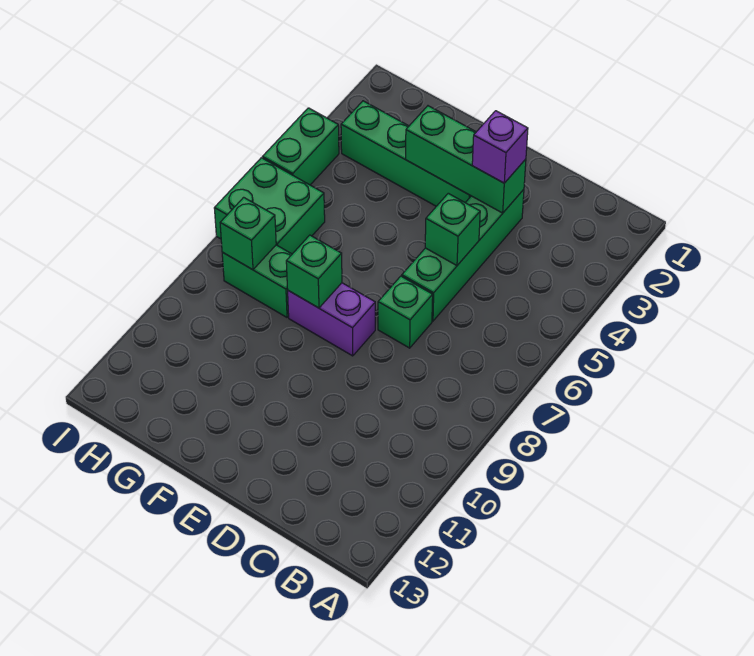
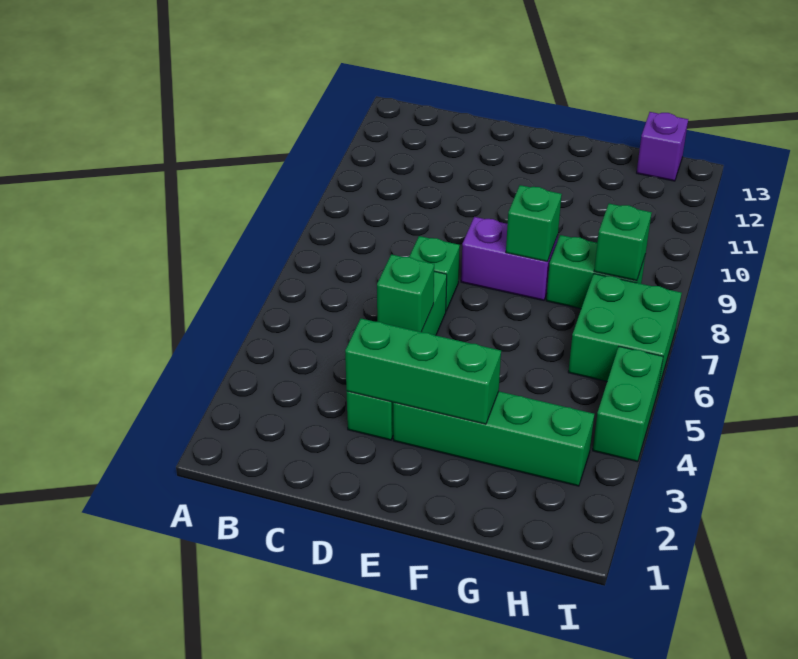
purple brick D3 level 3 -> purple brick H13 level 1

